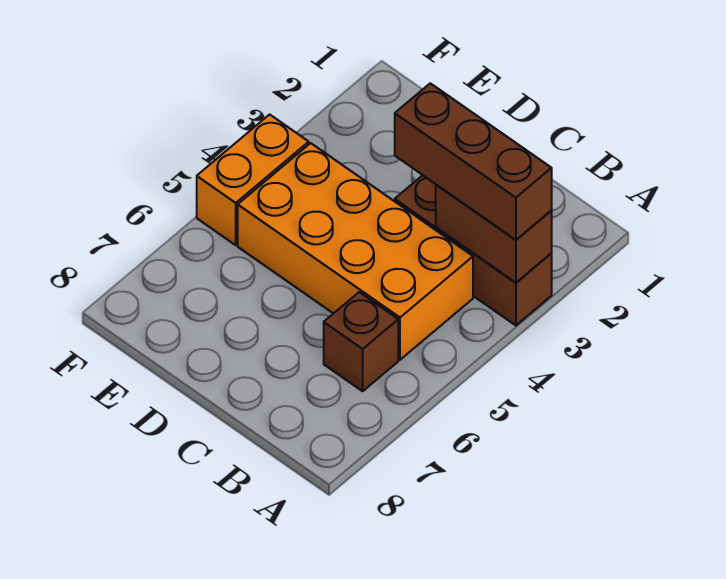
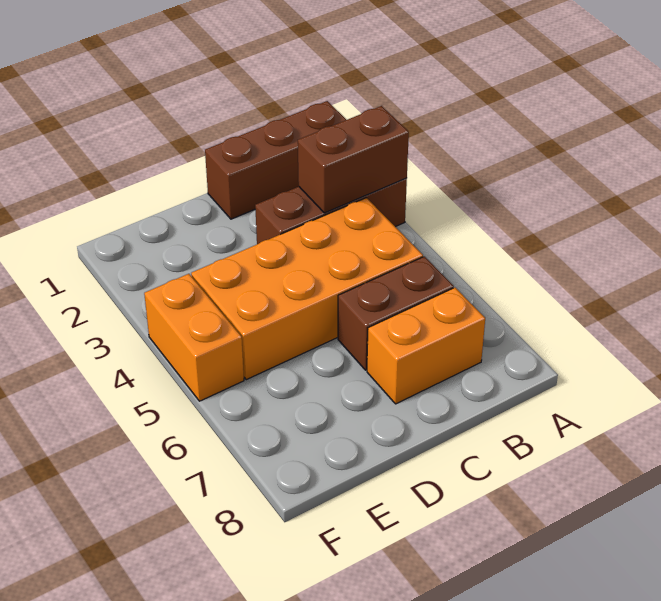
brown brick A3:C3 level 3 -> brown brick A1:C1 level 1
brown brick B6 level 1 -> brown brick B6:C6 level 1
none -> orange brick B7:C7 level 1

